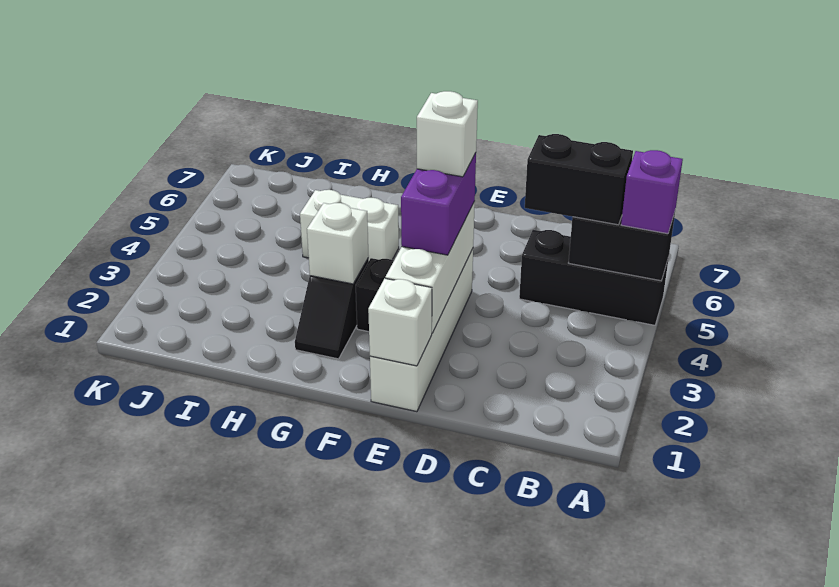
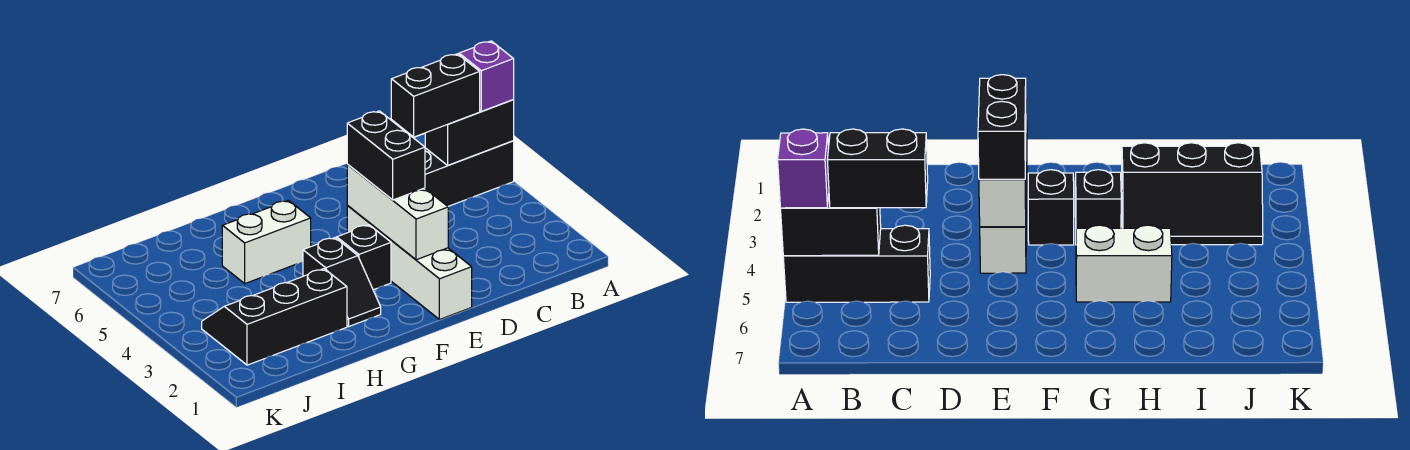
white brick E1 level 2 -> none
purple brick E3:E4 level 3 -> black brick E3:E4 level 3
white brick E4 level 4 -> none
white brick G3 level 2 -> none
none -> black slope H2:J3 level 1 top 2

